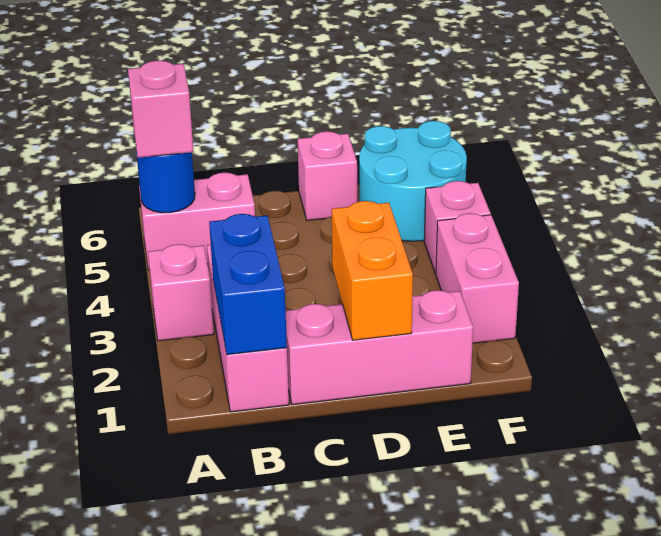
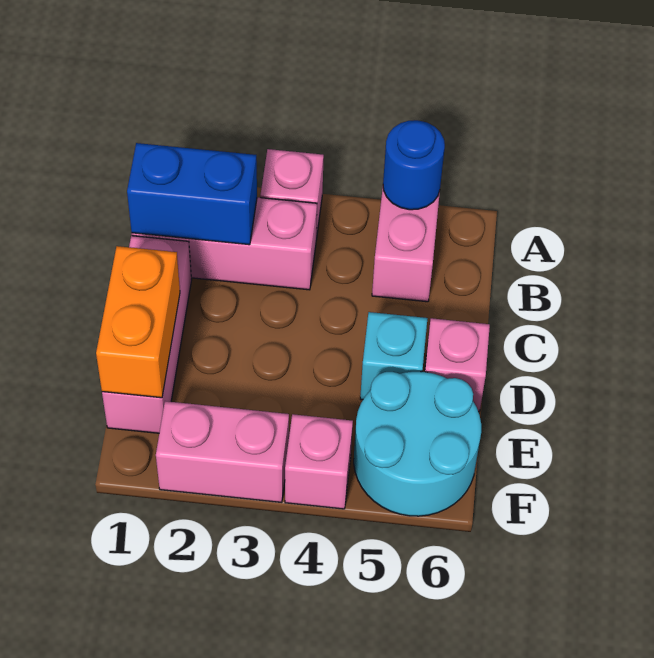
pink brick A5 level 3 -> none
orange brick D1:D2 level 2 -> orange brick D1:E1 level 2
none -> cyan brick D5 level 1

